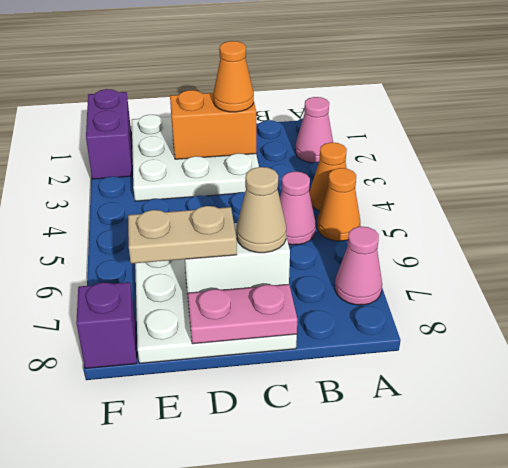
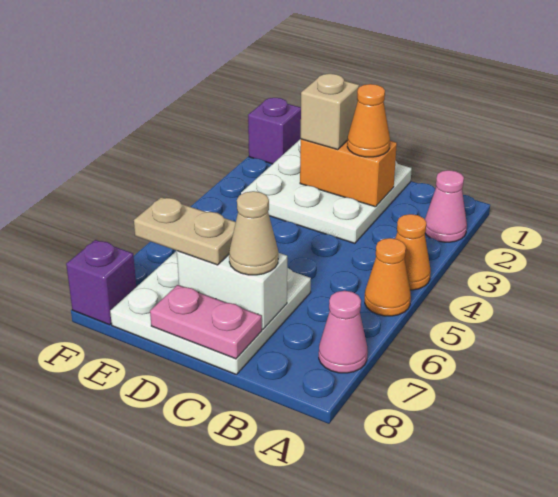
pink cone B5 level 1 -> none
none -> tan brick D2 level 3
purple brick F1:F2 level 1 -> purple brick F1 level 1

